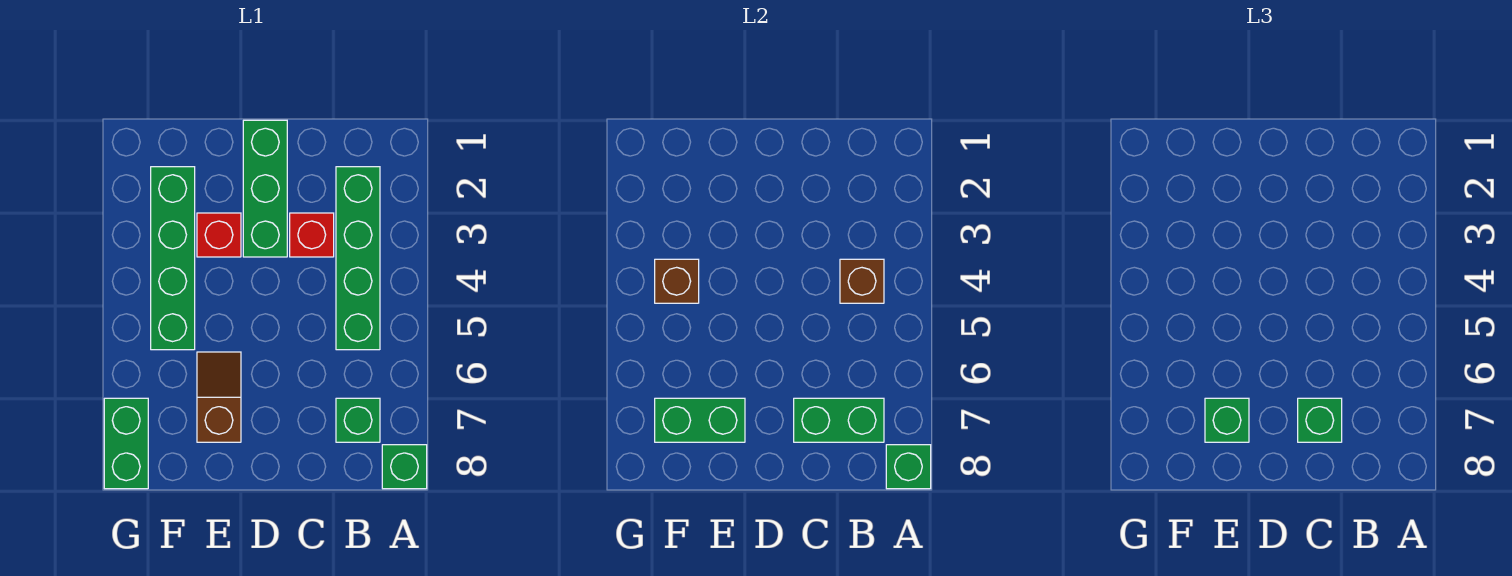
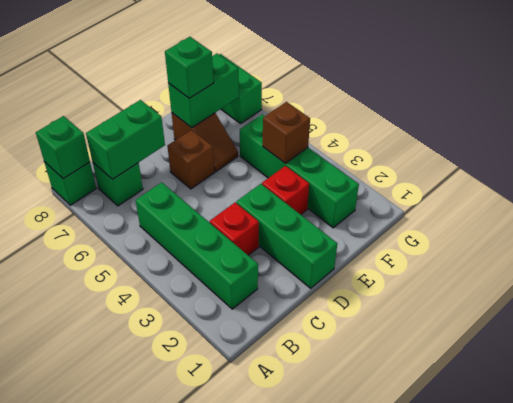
brown brick B4 level 2 -> brown brick D6 level 1
green brick C7 level 3 -> none

